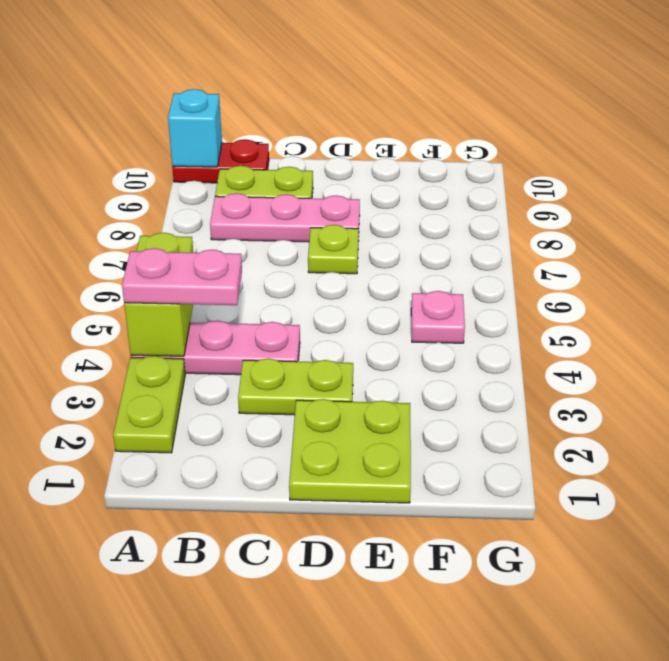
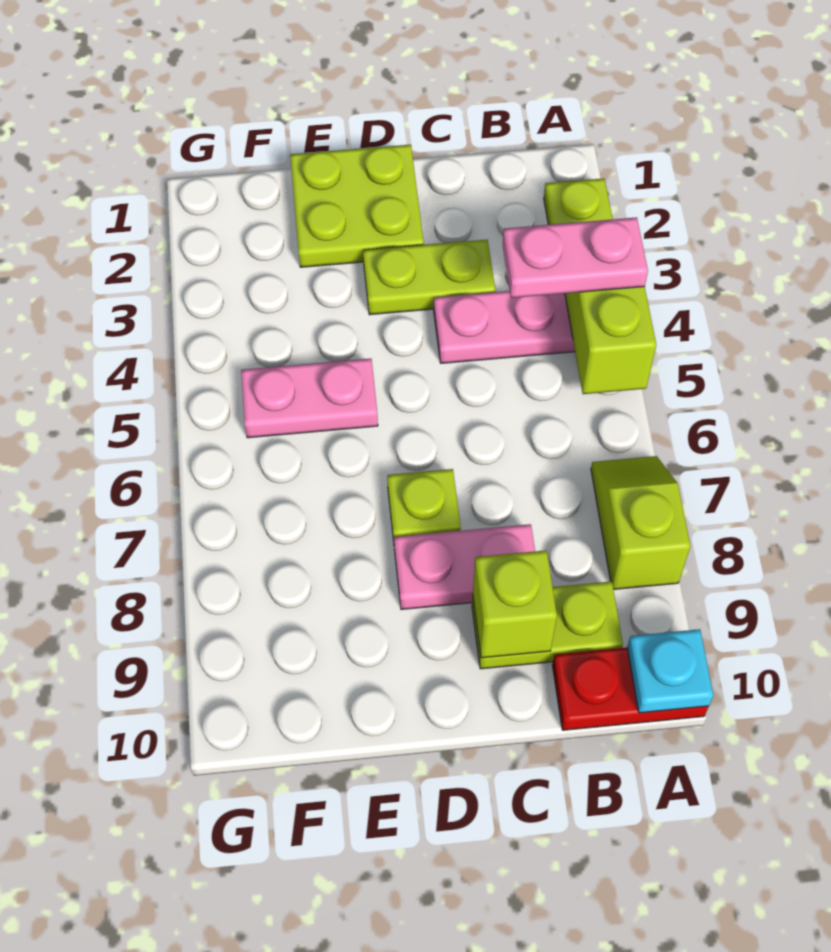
none -> lime slope A7:A8 level 1 top 8
cyan brick A10 level 2 -> cyan plate A10 level 2
pink plate B8:D8 level 1 -> pink plate C8:D8 level 1
none -> lime brick C9 level 2
pink plate F5 level 1 -> pink plate E5:F5 level 1

